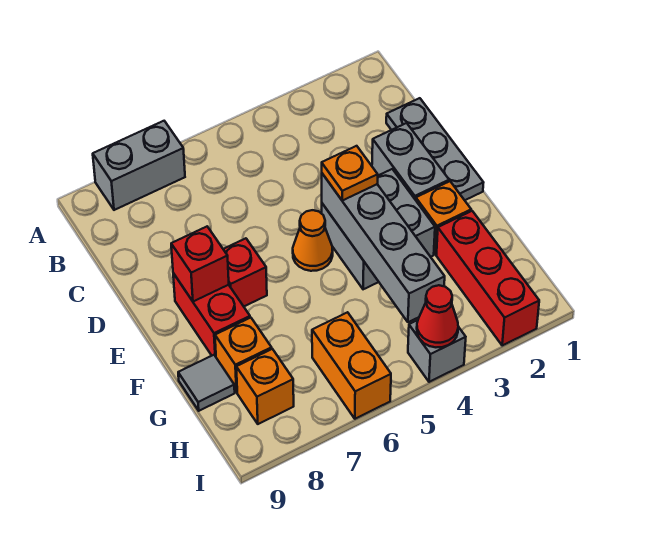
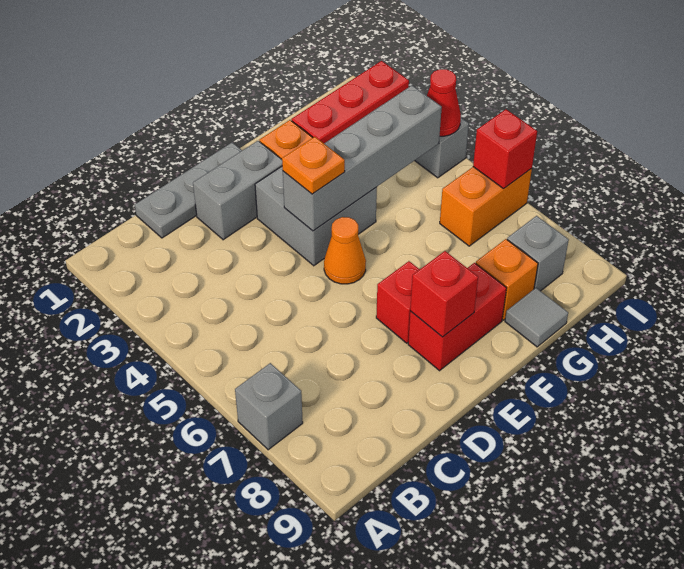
grey brick A7:A8 level 1 -> grey brick A7 level 1
orange brick H8 level 1 -> grey brick H8 level 1
none -> red brick I6 level 2

